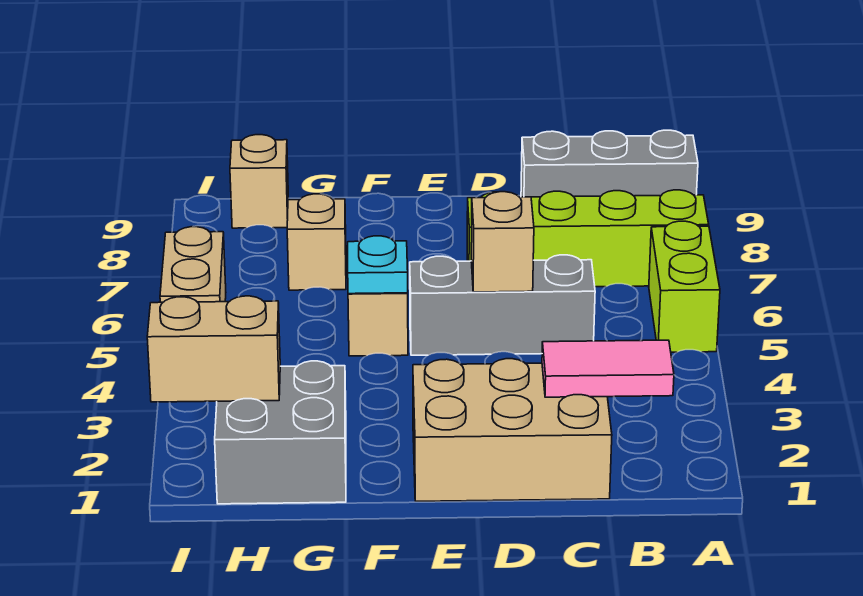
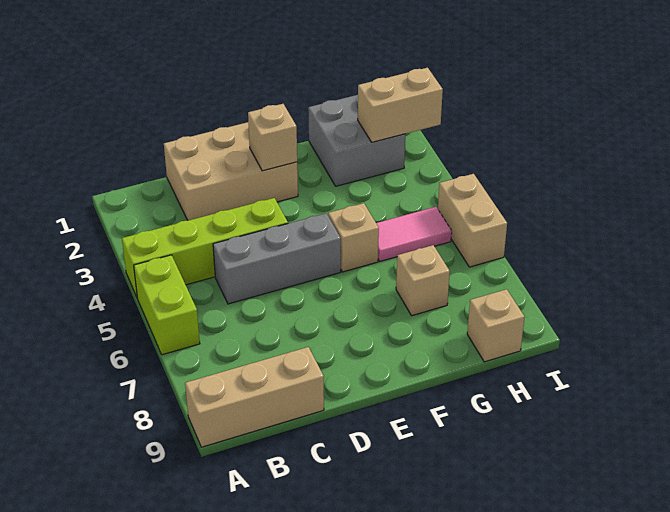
lime brick A7:D7 level 1 -> lime brick A4:D4 level 1
grey brick A9:C9 level 1 -> tan brick A9:C9 level 1
pink tile B2:C2 level 2 -> pink tile G5:H5 level 1
tan brick D5 level 2 -> tan brick E2 level 2
cyan plate F5 level 2 -> none

